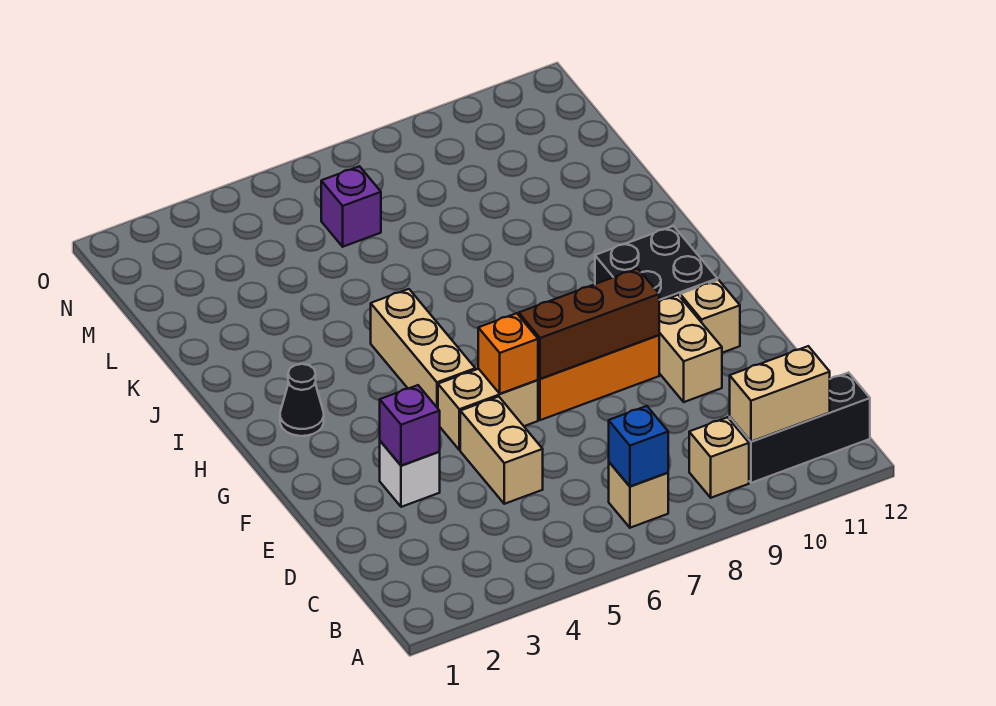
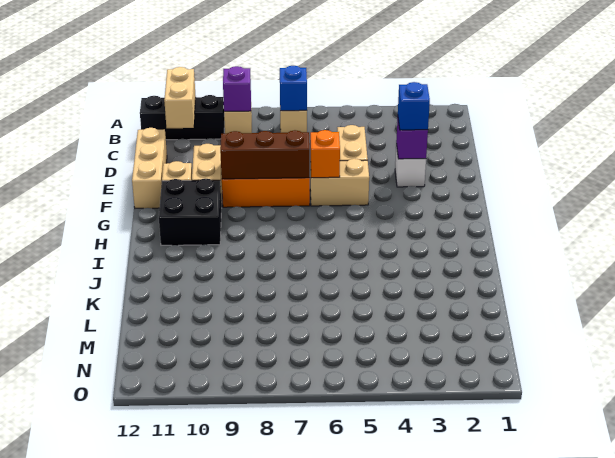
tan brick B10:B11 level 2 -> tan brick B11:C11 level 2
none -> blue brick E3 level 3
tan brick G5:I5 level 1 -> tan brick D12:F12 level 1
black cone H2 level 1 -> none
purple brick M6 level 1 -> purple brick B9 level 2

